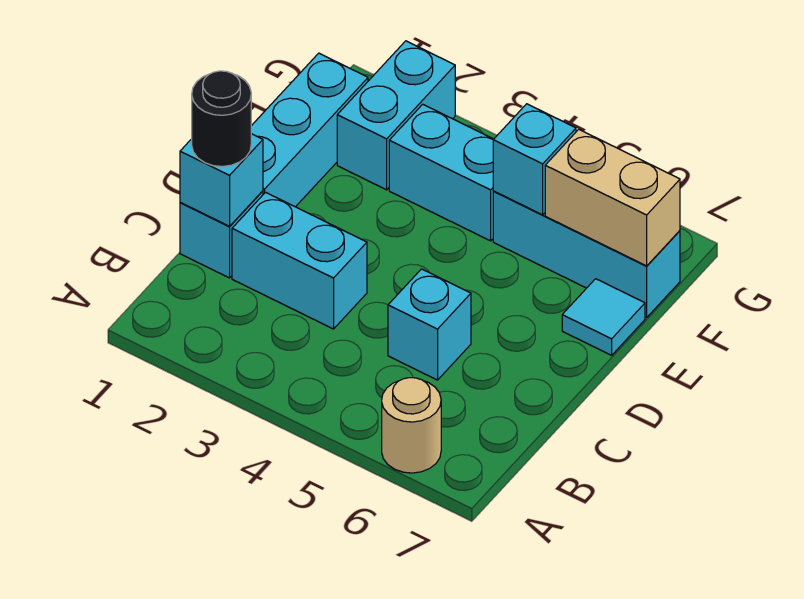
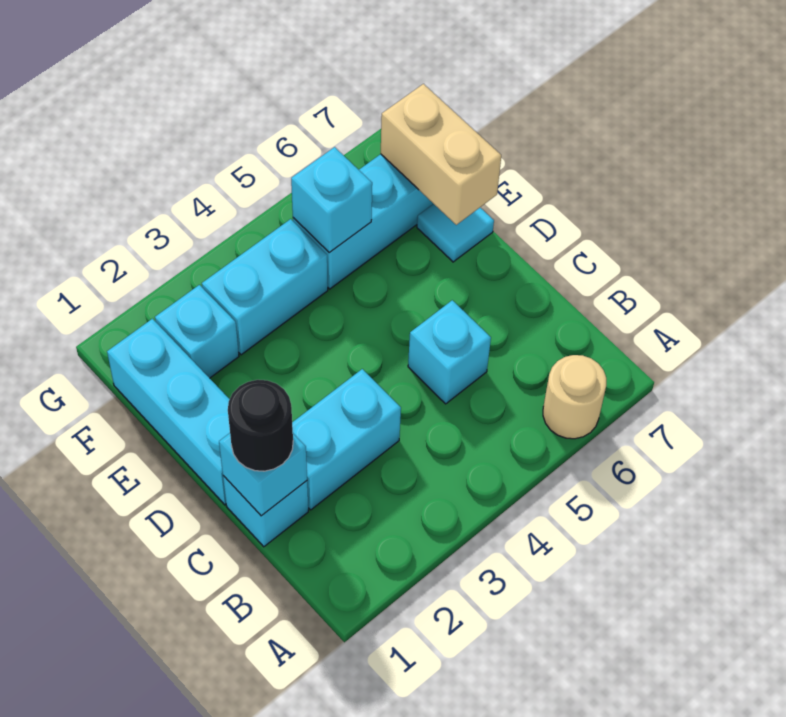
cyan brick F2:G2 level 1 -> cyan brick F2 level 1
tan brick F6:F7 level 2 -> tan brick E7:F7 level 2

